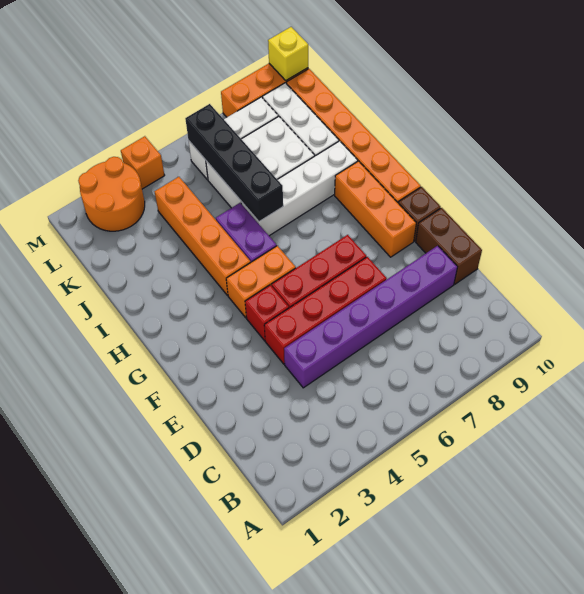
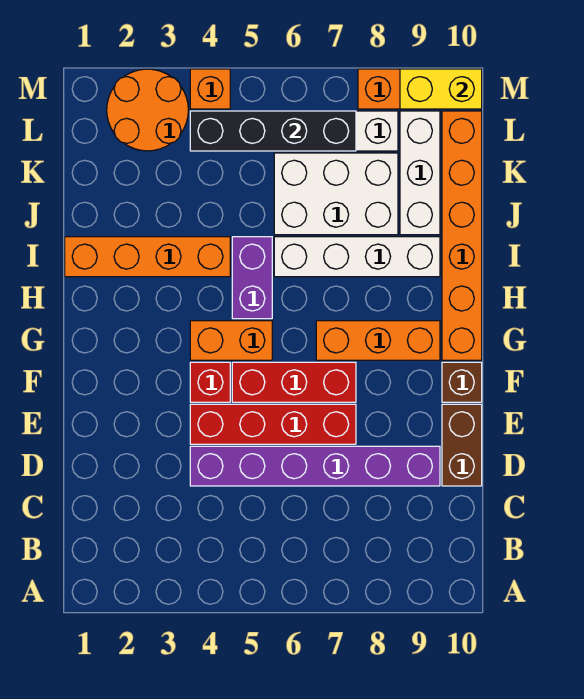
orange brick F9:H9 level 1 -> orange brick G7:G9 level 1
orange brick H4:K4 level 1 -> orange brick I1:I4 level 1
black brick I6:L6 level 2 -> black brick L4:L7 level 2
yellow brick M10 level 2 -> yellow brick M9:M10 level 2

